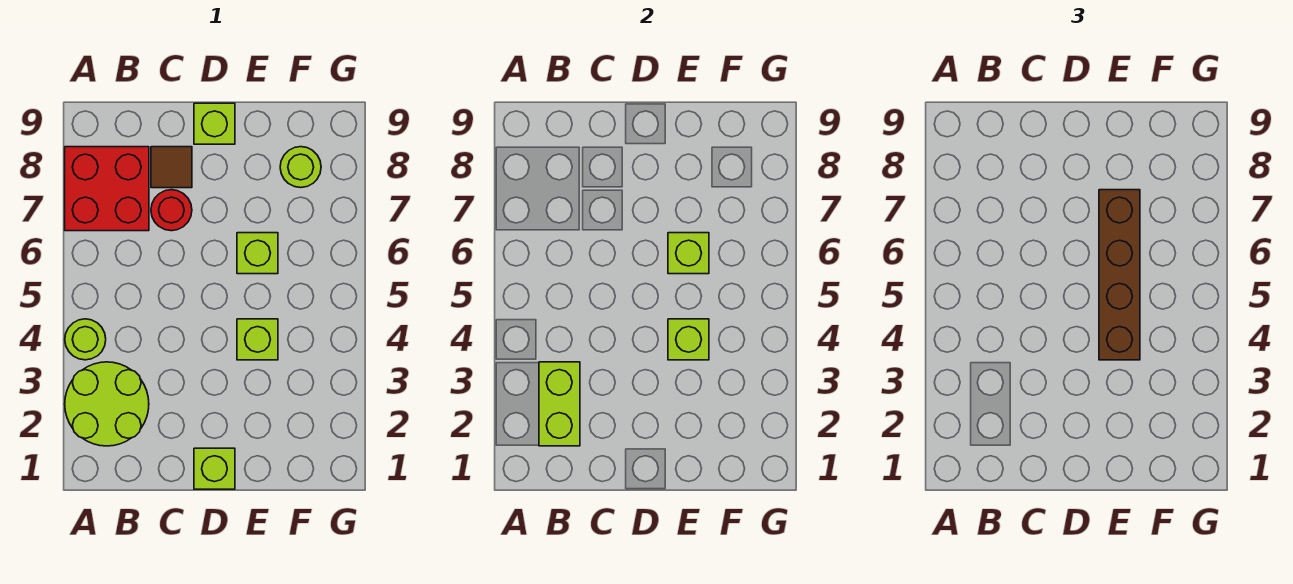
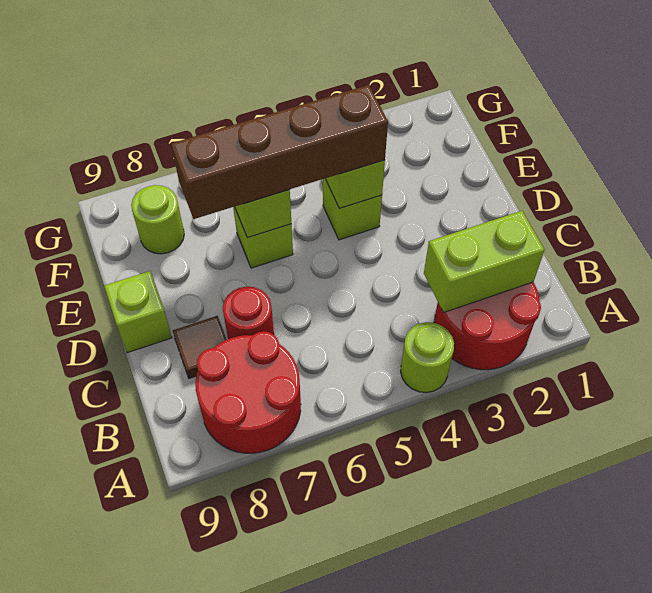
lime round brick A2:B3 level 1 -> red round brick A2:B3 level 1
red brick A7:B8 level 1 -> red round brick A7:B8 level 1
lime brick D1 level 1 -> none

